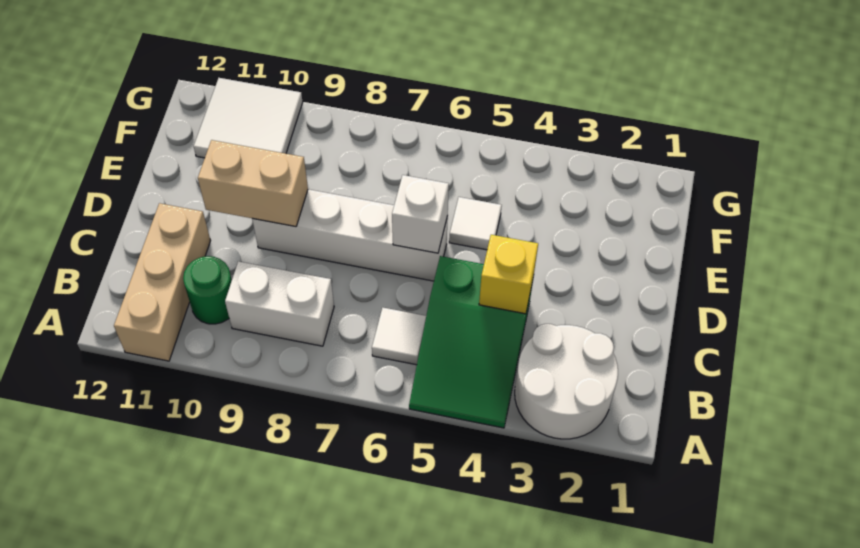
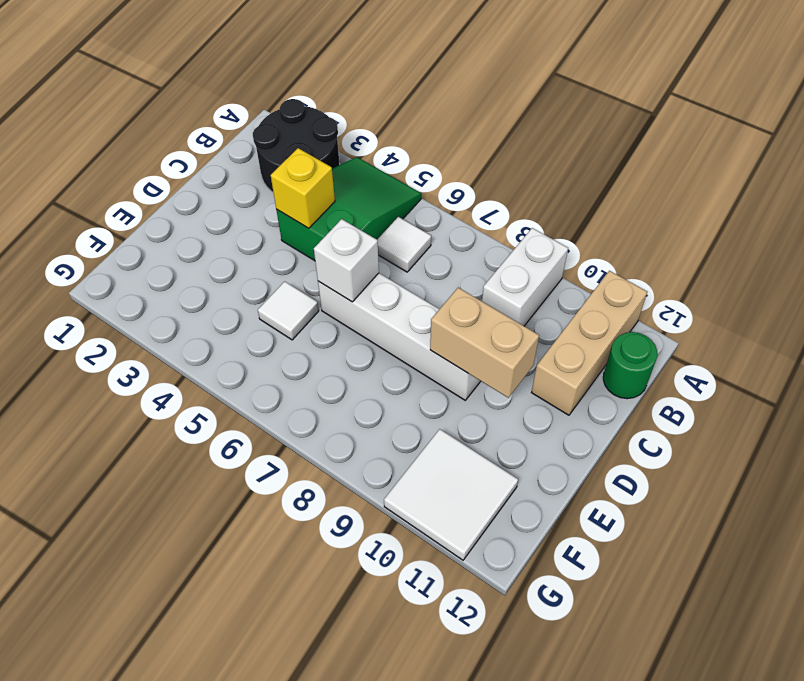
white round brick A2:B3 level 1 -> black round brick A2:B3 level 1
white brick B8:B9 level 1 -> white brick A9:B9 level 1
green round brick B10 level 1 -> green round brick B12 level 1

